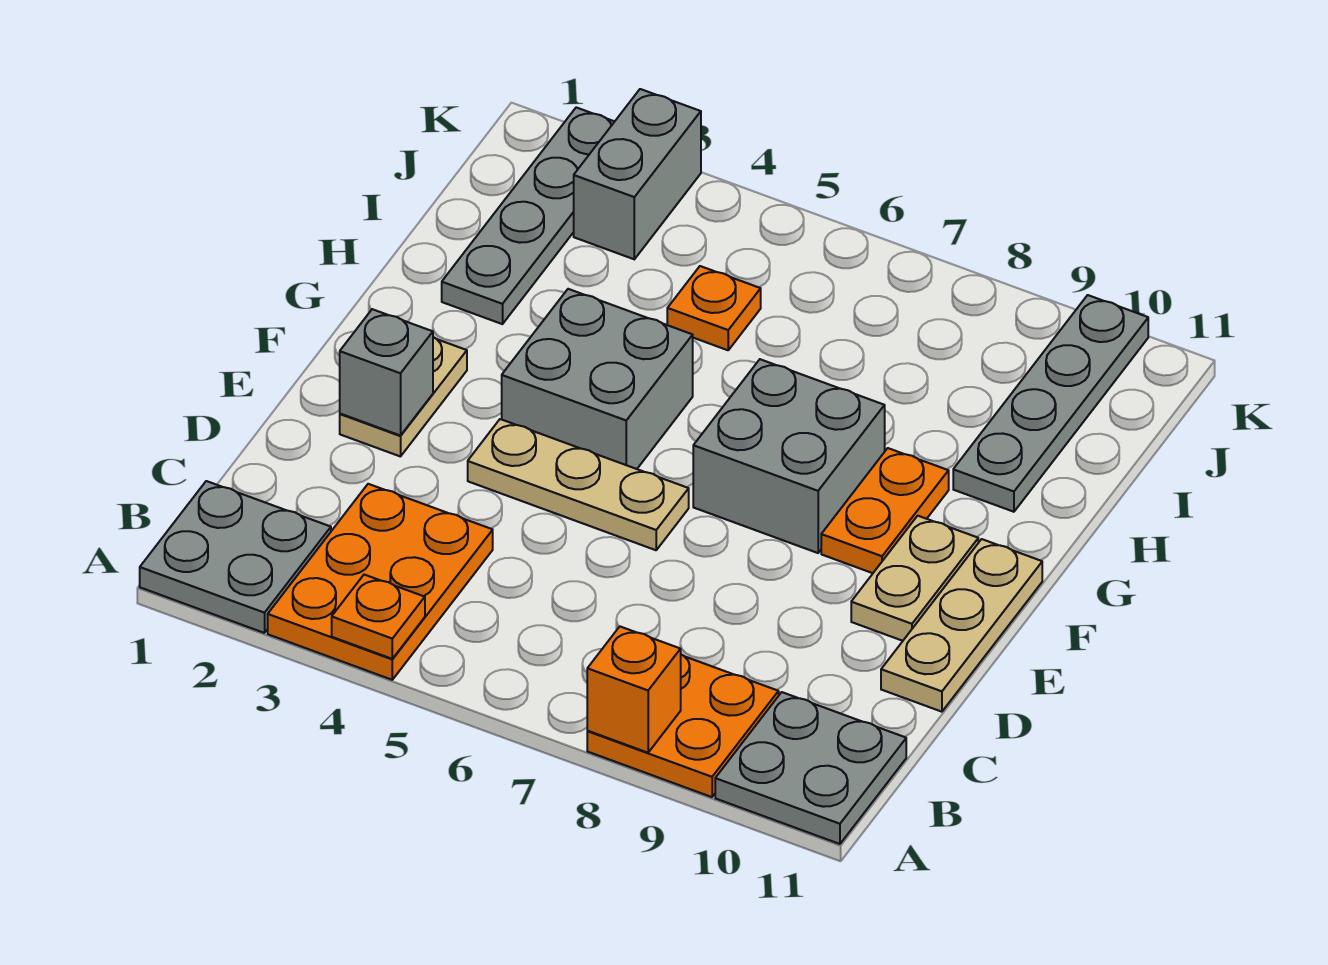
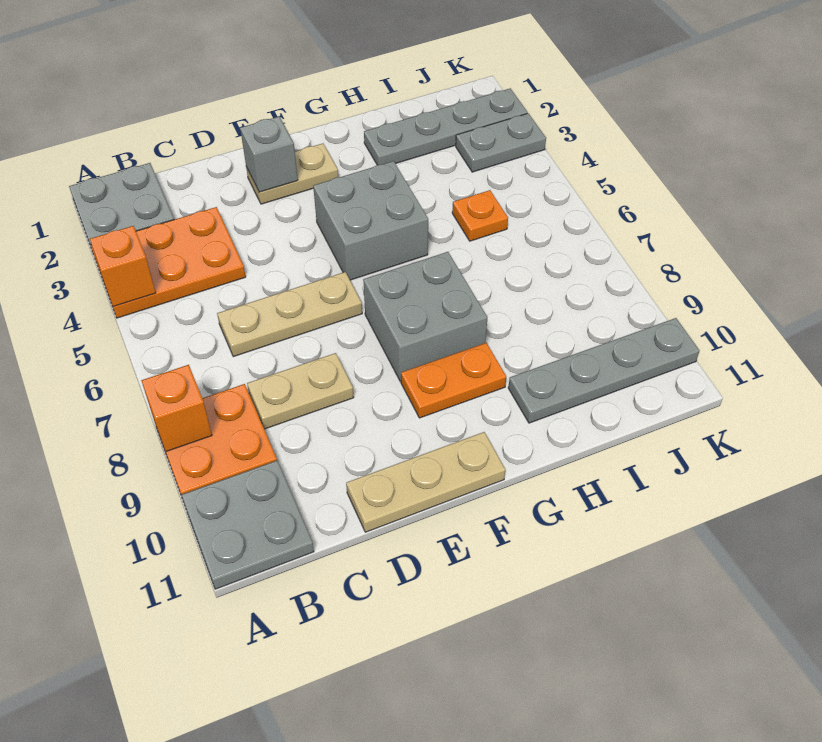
orange plate A4 level 2 -> orange brick A4 level 2
tan plate E4:E6 level 1 -> tan plate C6:E6 level 1
tan plate E10:F10 level 1 -> tan plate C8:D8 level 1
grey brick J3:K3 level 1 -> grey plate J3:K3 level 1

